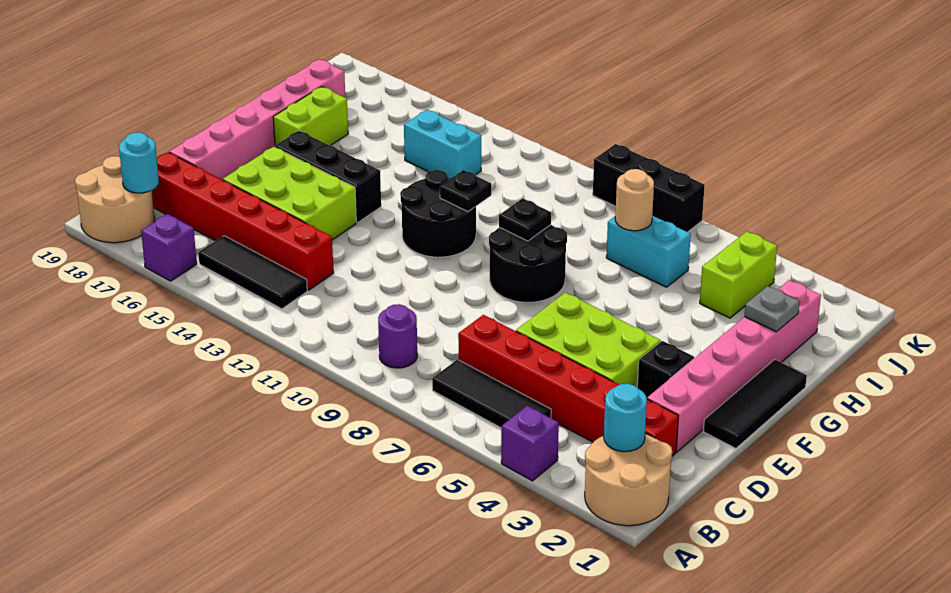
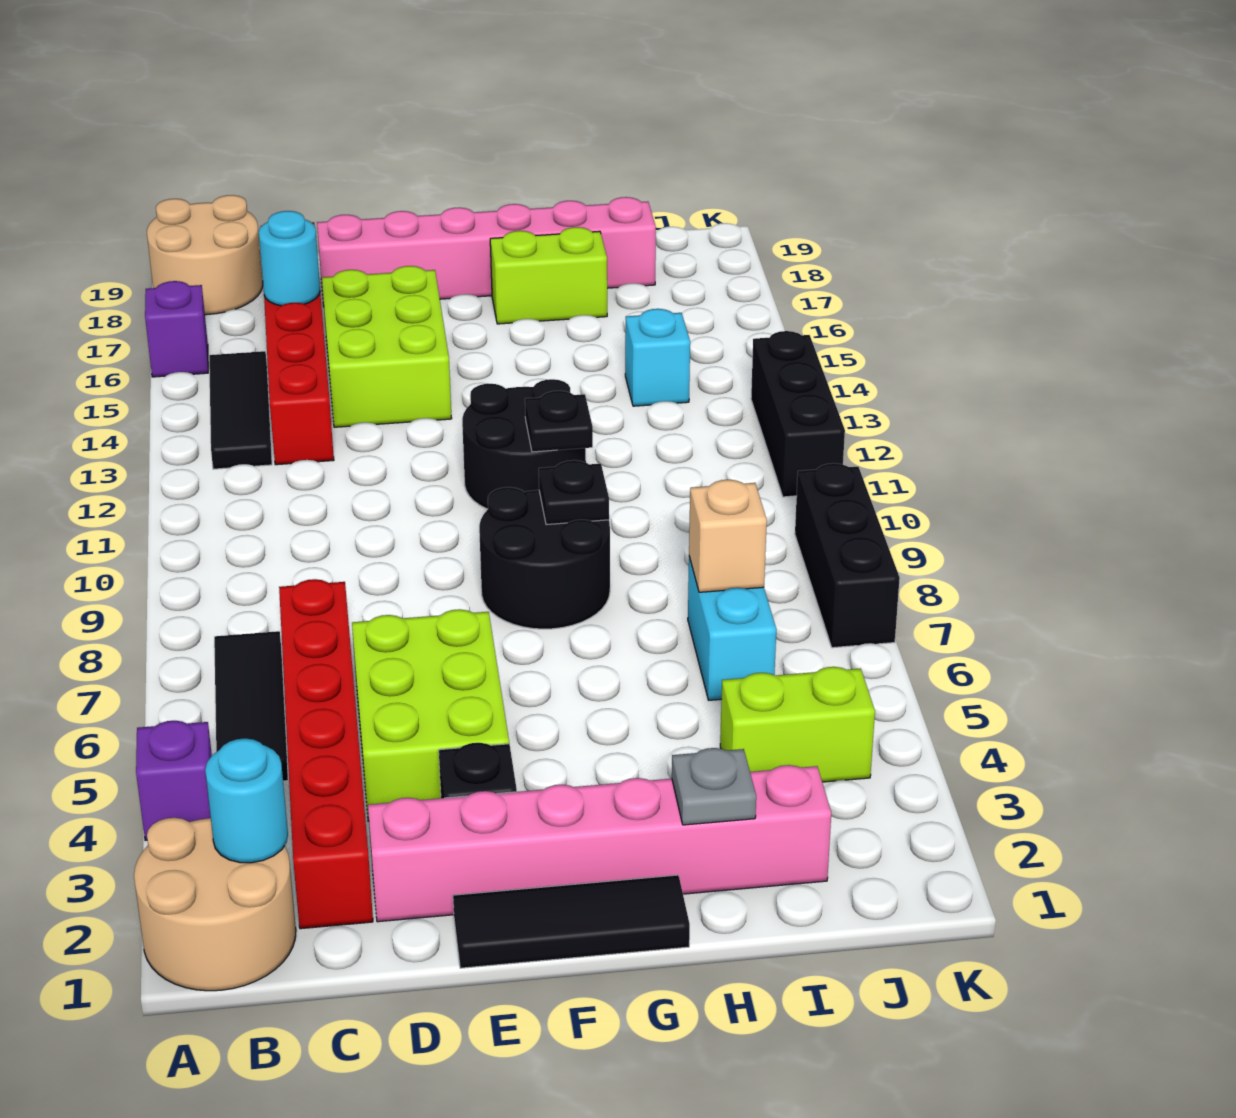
purple round brick B9 level 1 -> none
cyan round brick B18 level 2 -> cyan round brick C16 level 2
black brick F14:F16 level 1 -> black brick K11:K13 level 1
tan round brick I7 level 2 -> tan brick I7 level 2
cyan brick I13:I14 level 1 -> cyan brick I14 level 1

